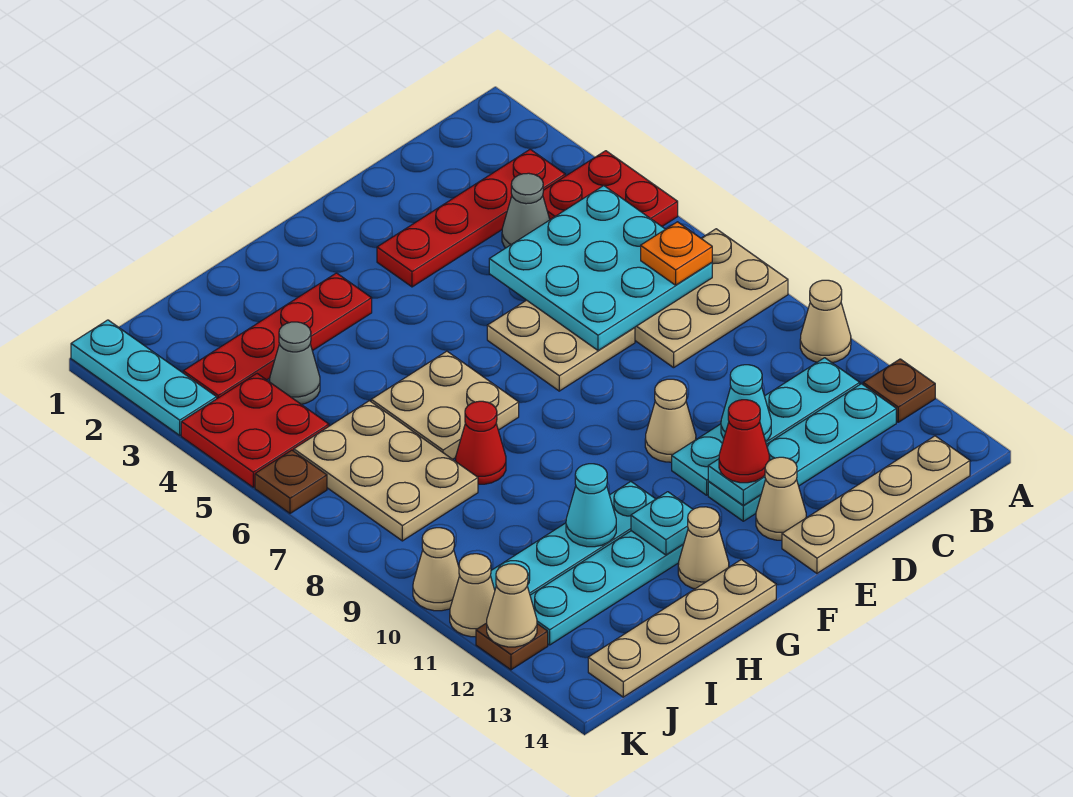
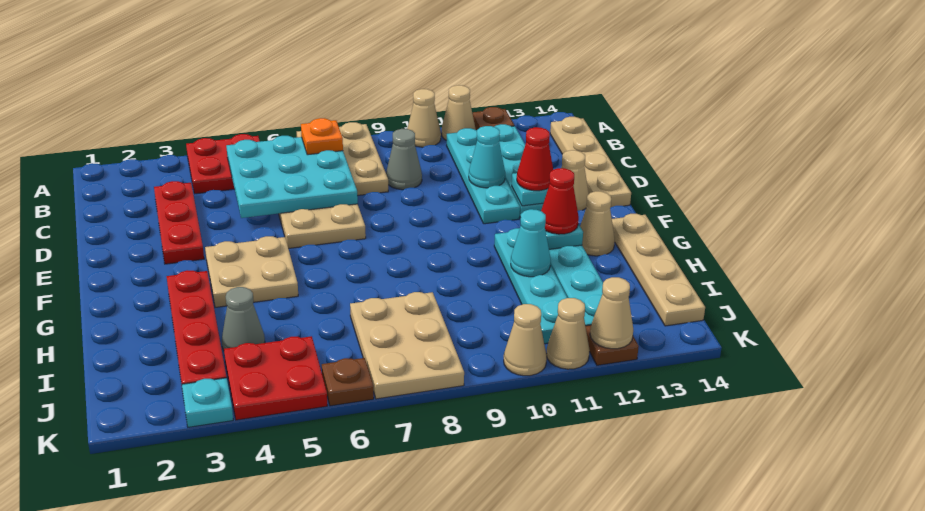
red plate B3:E3 level 1 -> red plate C3:E3 level 1
grey cone C4 level 1 -> grey cone C9 level 1
tan cone E10 level 1 -> tan cone A11 level 1
tan plate G6:H7 level 1 -> tan plate F4:G5 level 1
red cone H8 level 1 -> red cone G12 level 3
tan plate I6:J8 level 1 -> tan plate I7:K8 level 1
cyan plate K1:K3 level 1 -> cyan plate K3 level 1

